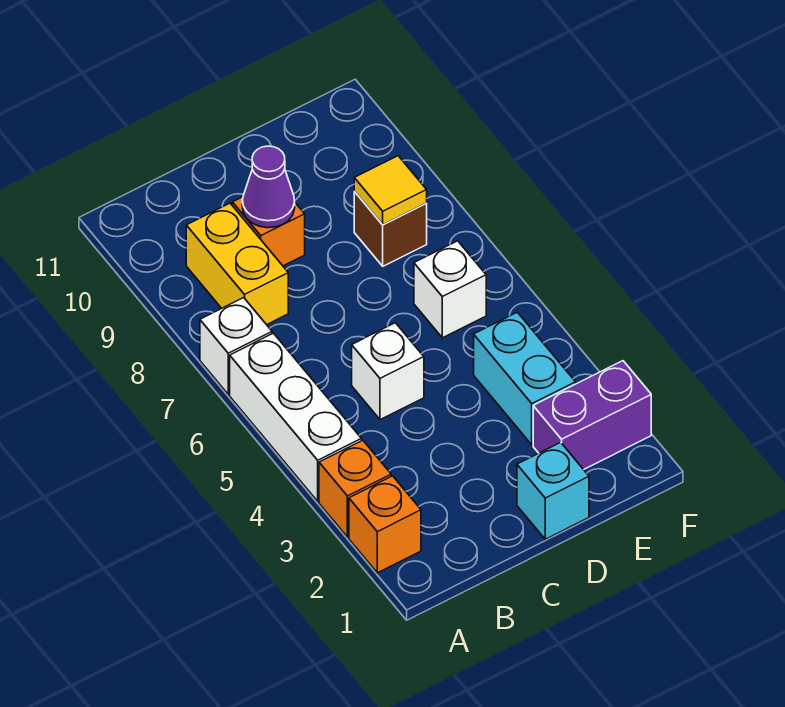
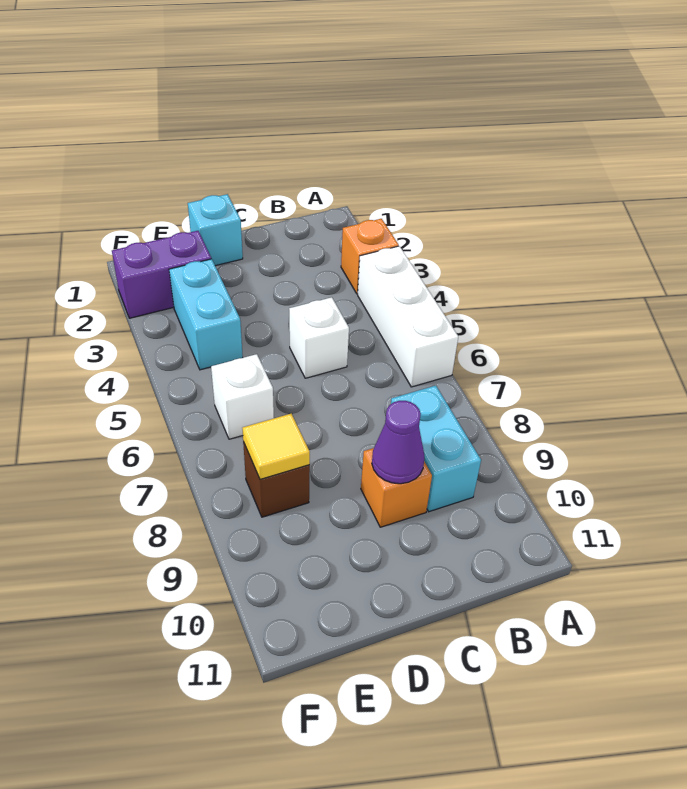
orange brick A2 level 1 -> none
white brick A7 level 1 -> none
yellow brick B8:B9 level 1 -> cyan brick B8:B9 level 1

